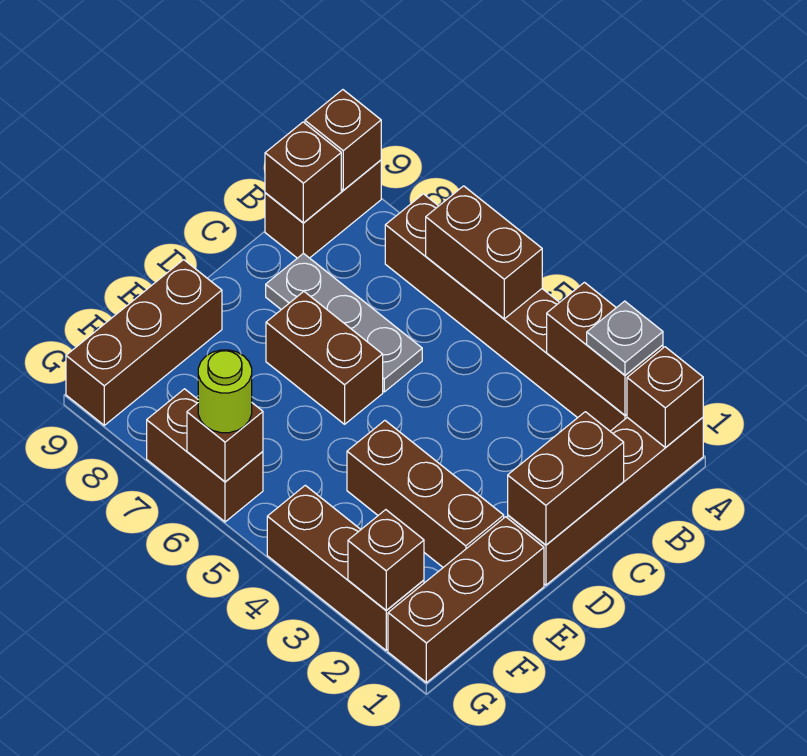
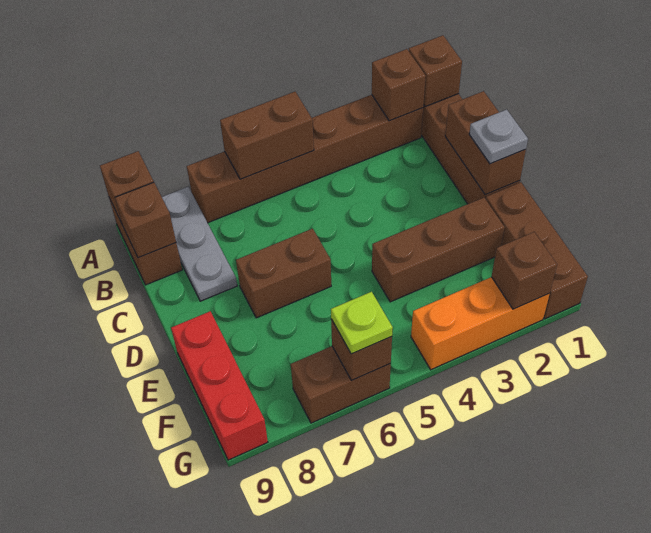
brown brick A2:A3 level 2 -> brown brick A2 level 2
grey plate A2 level 3 -> grey plate D1 level 3
grey plate C6:C8 level 1 -> grey plate A8:C8 level 1
brown brick E9:G9 level 1 -> red brick E9:G9 level 1
brown brick G2:G4 level 1 -> orange brick G2:G4 level 1
lime round brick G6 level 3 -> lime plate G6 level 3

